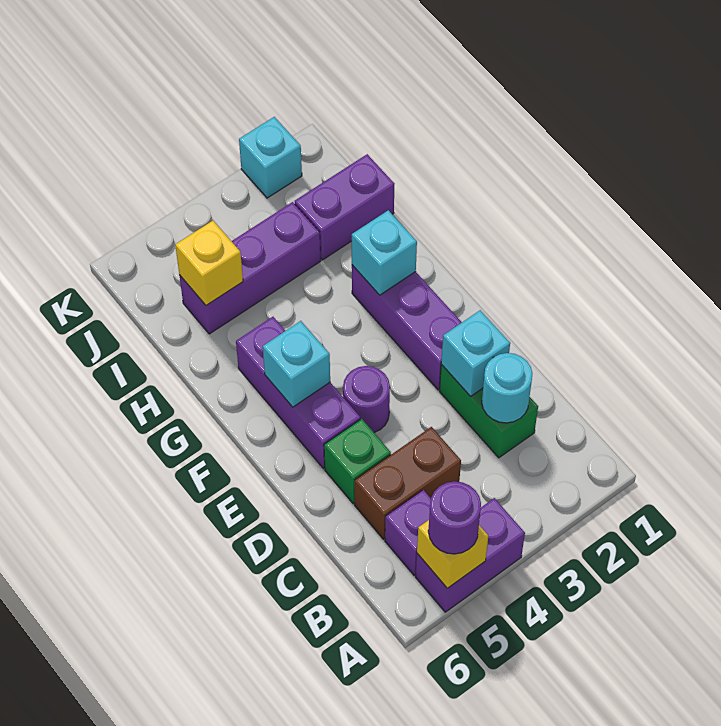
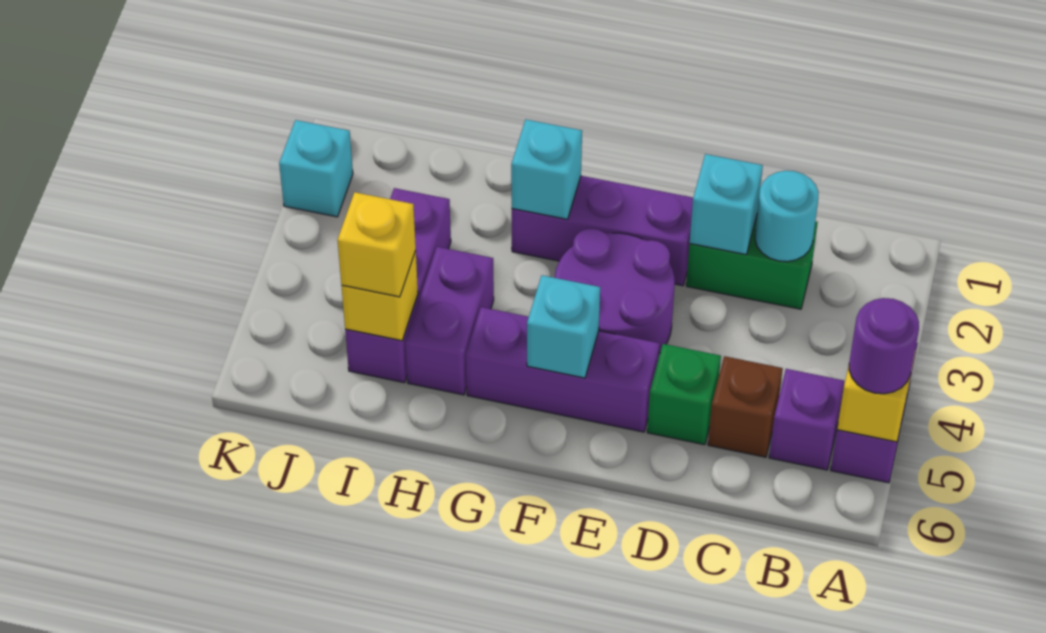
brown brick C4:C5 level 1 -> brown brick C5 level 1
purple round brick E4 level 1 -> purple round brick E3:F4 level 1
purple brick I1:I2 level 1 -> purple brick H4:H5 level 1
none -> yellow brick I5 level 3

